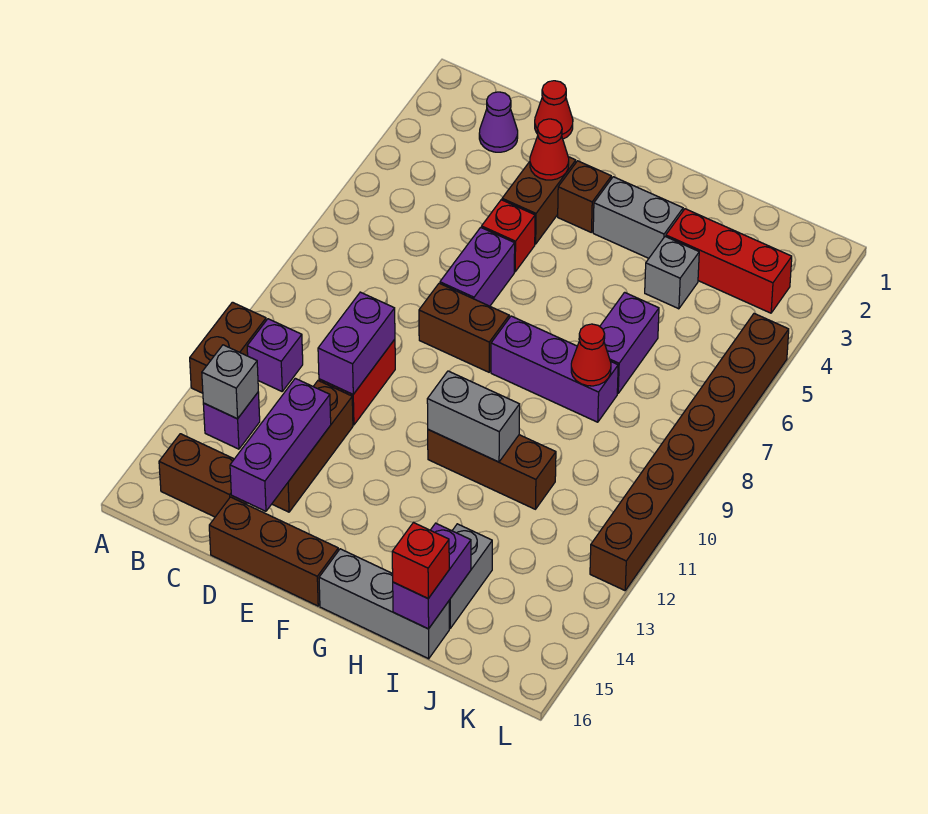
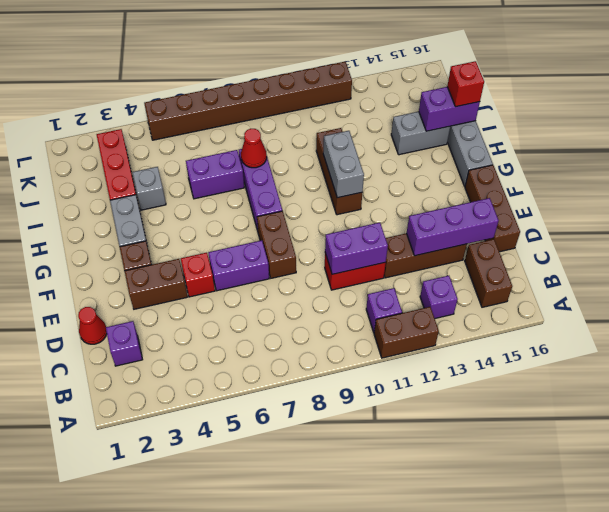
grey brick B13 level 2 -> none
purple cone C2 level 1 -> purple brick C2 level 1
red cone E3 level 2 -> none

